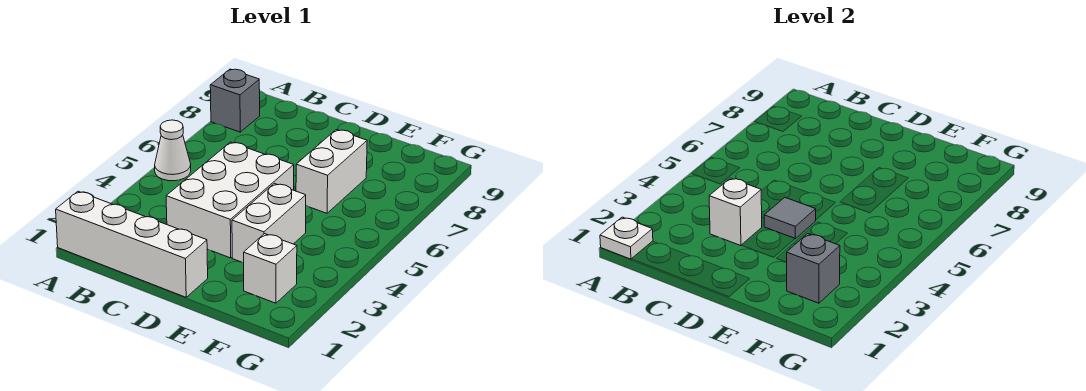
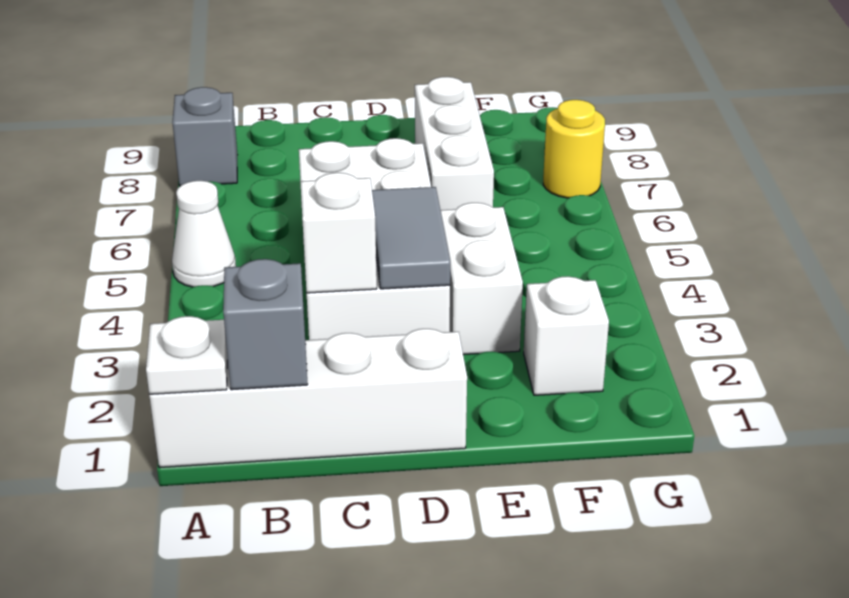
white brick C3:D5 level 1 -> white brick C3:D6 level 1
grey tile D4 level 2 -> grey tile D3:D4 level 2
white brick E6:E7 level 1 -> white brick E6:E8 level 1
grey brick F2 level 2 -> grey brick B1 level 2
none -> yellow round brick G7 level 1

